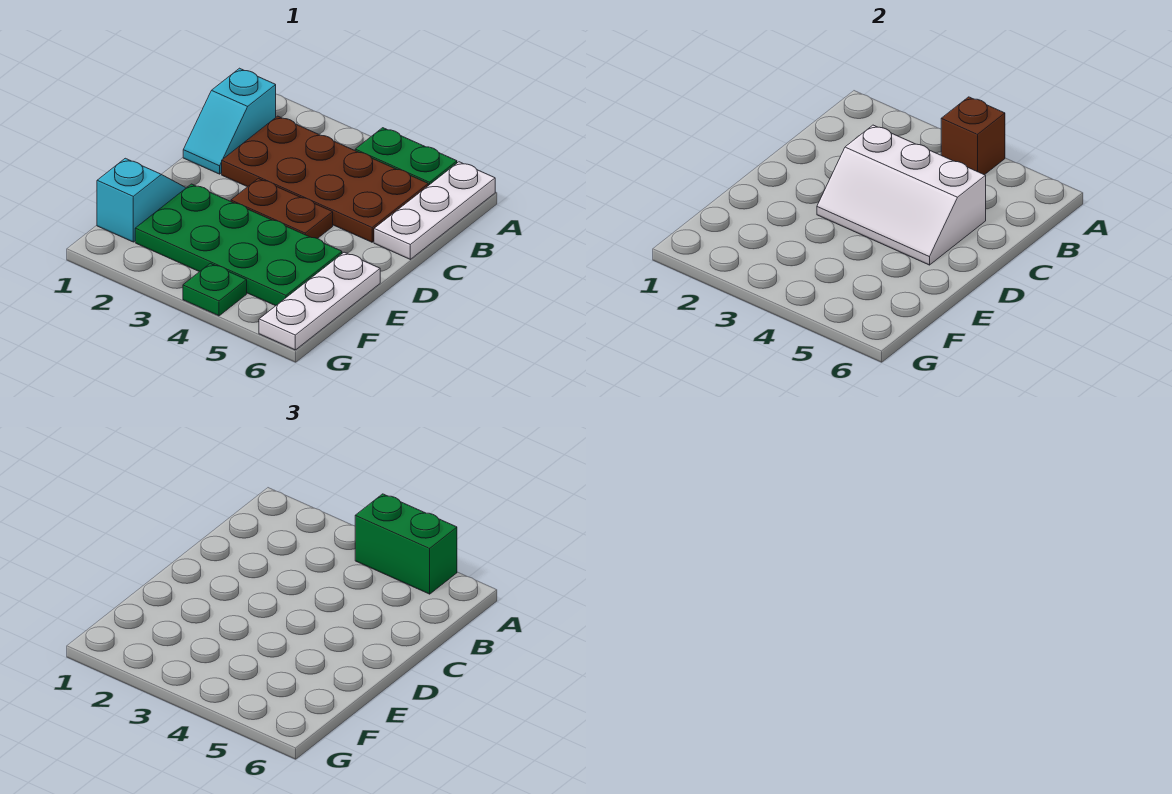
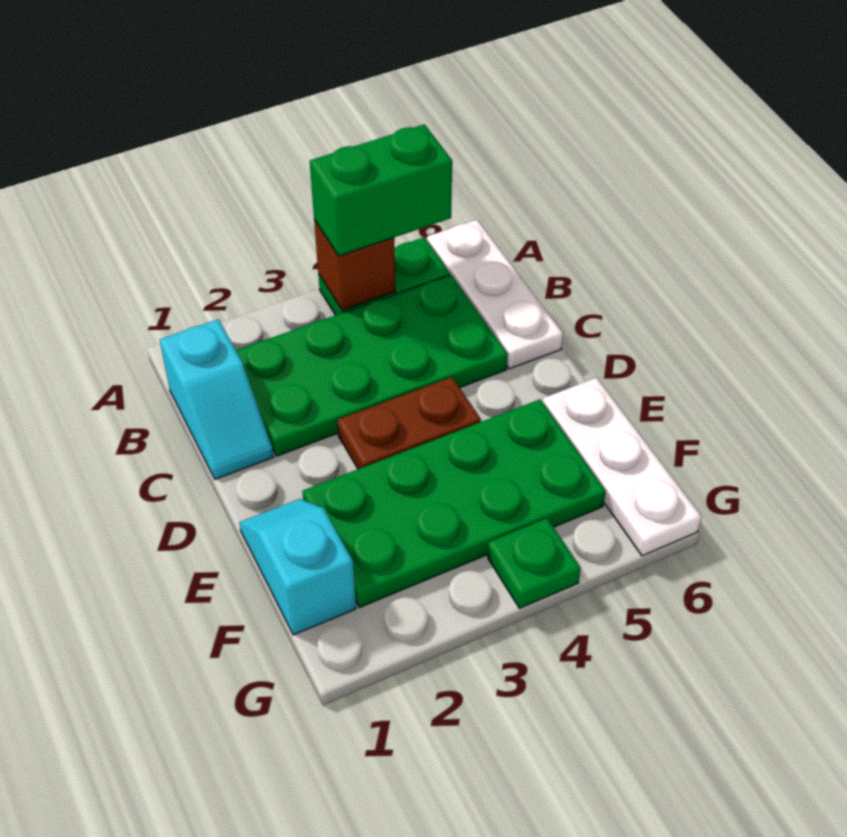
brown plate B2:C5 level 1 -> green plate B2:C5 level 1
white slope C3:D5 level 2 top C -> none

